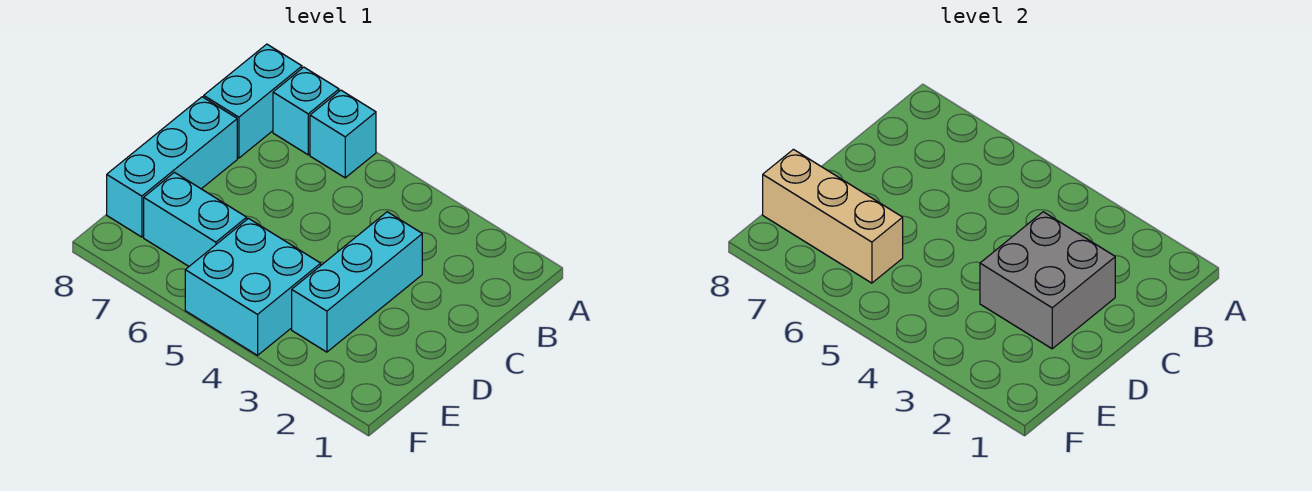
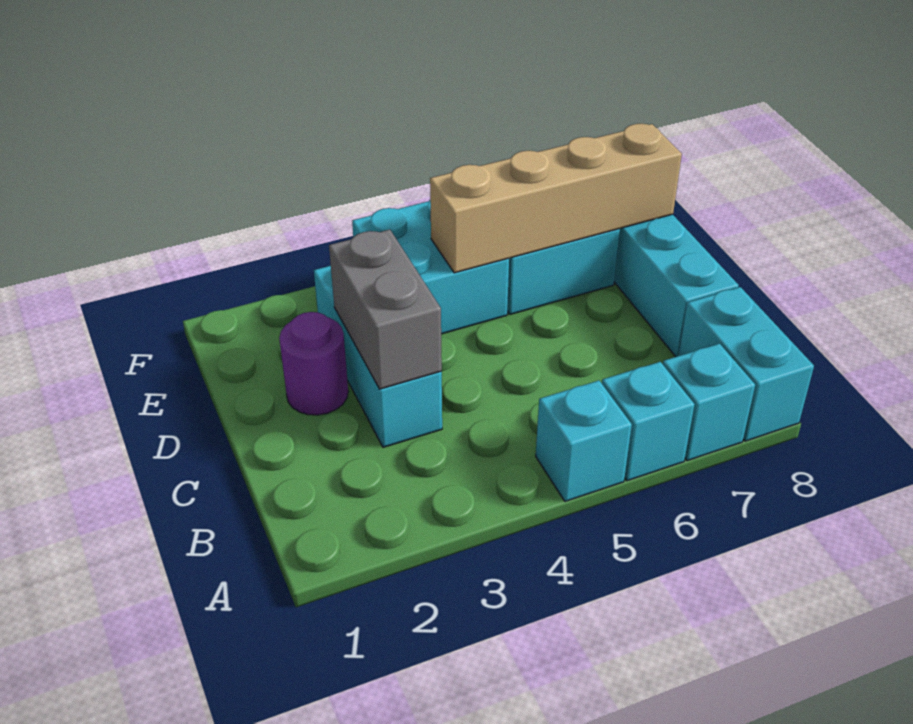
none -> cyan brick A5 level 1
grey brick C2:D3 level 2 -> grey brick C3:D3 level 2
none -> purple round brick D2 level 1
tan brick E6:E8 level 2 -> tan brick E5:E8 level 2

